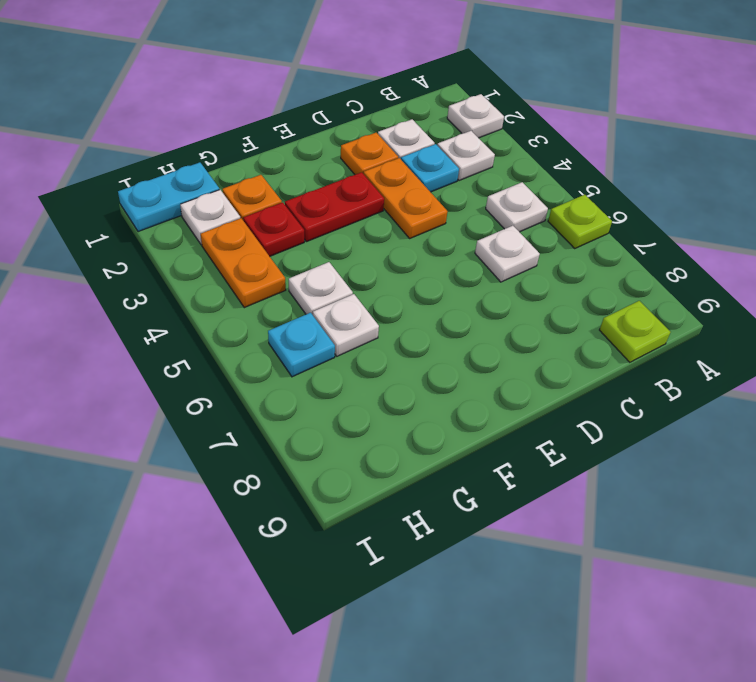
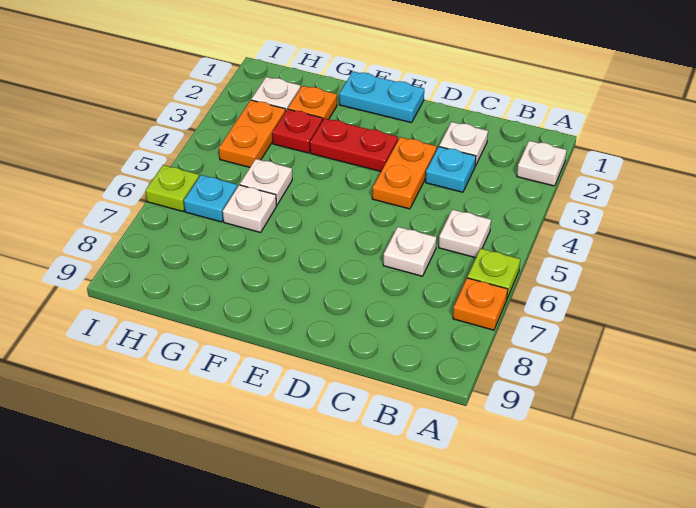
white plate B3 level 1 -> none
lime plate B9 level 1 -> lime plate I6 level 1
orange plate D2 level 1 -> orange plate A7 level 1
cyan plate H1:I1 level 1 -> cyan plate E1:F1 level 1

